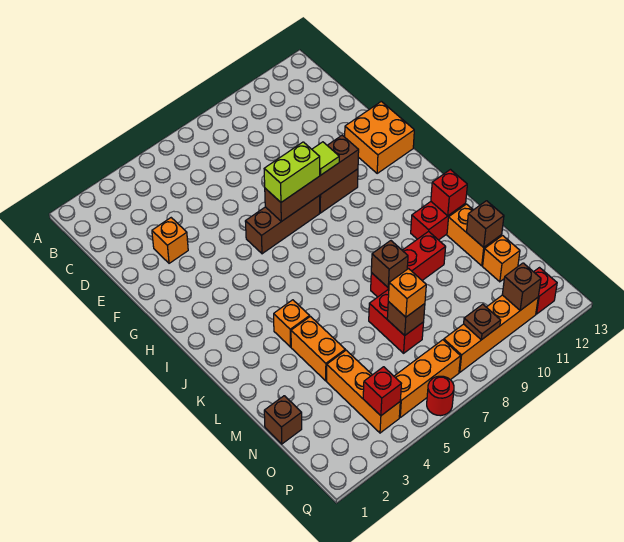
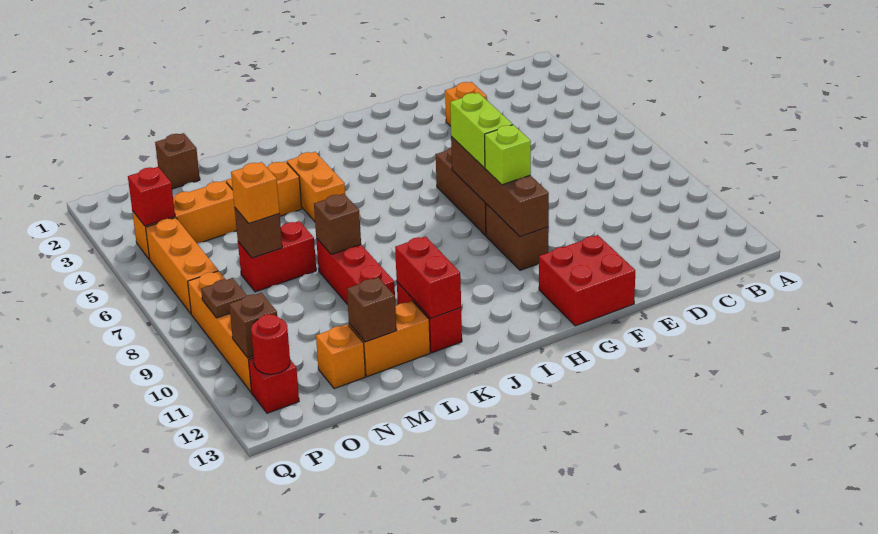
orange brick F12:G13 level 1 -> red brick F12:G13 level 1
lime tile G9 level 3 -> lime brick G9 level 3
orange brick K4 level 1 -> orange brick K4:K5 level 1
red brick K12 level 2 -> red brick K11:K12 level 2
red round brick Q6 level 1 -> red round brick P12 level 2

